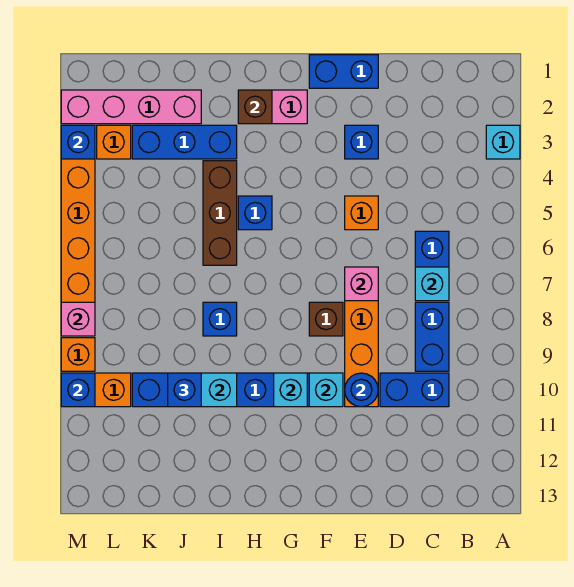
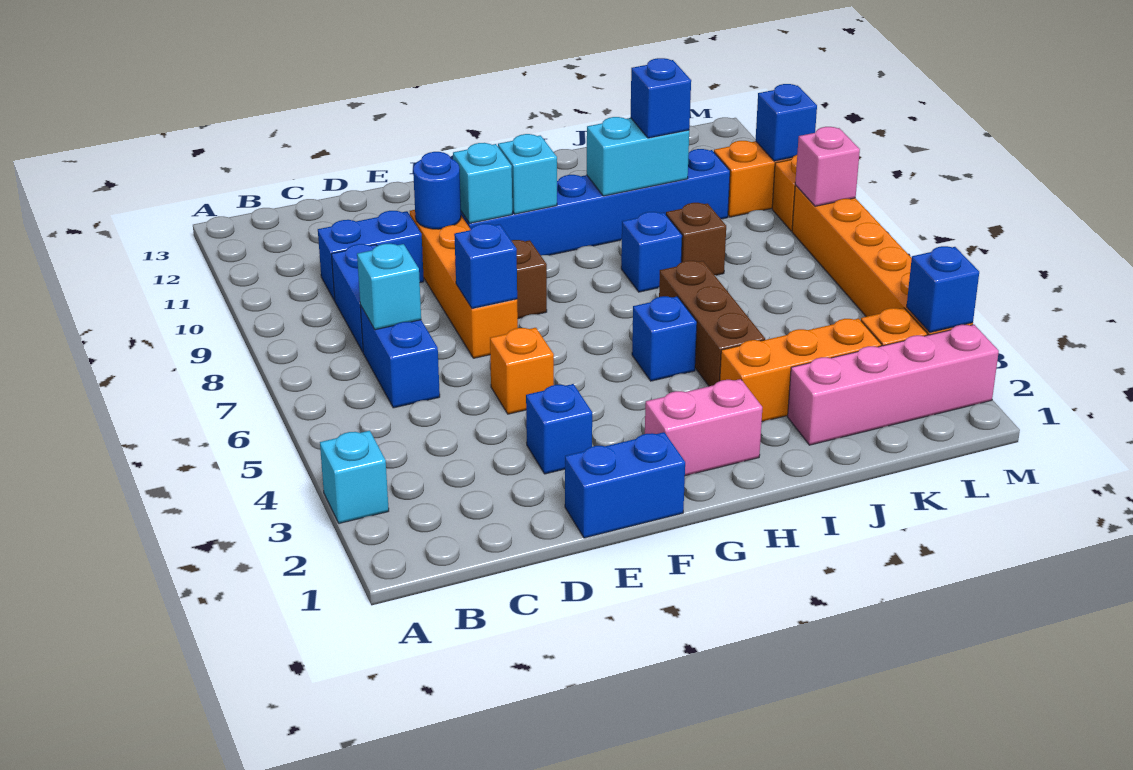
pink brick E7 level 2 -> blue brick E7 level 2
brown brick H2 level 2 -> brown brick J8 level 1
blue brick I3:K3 level 1 -> orange brick I3:K3 level 1

